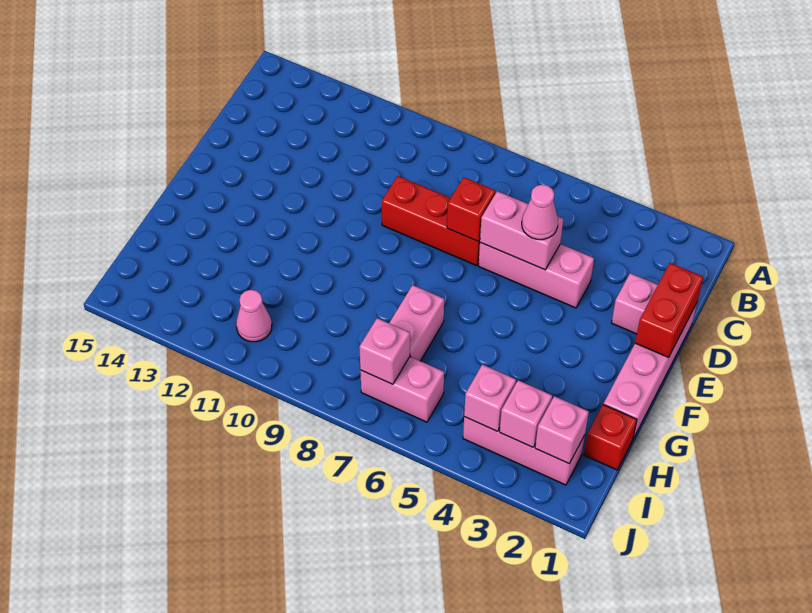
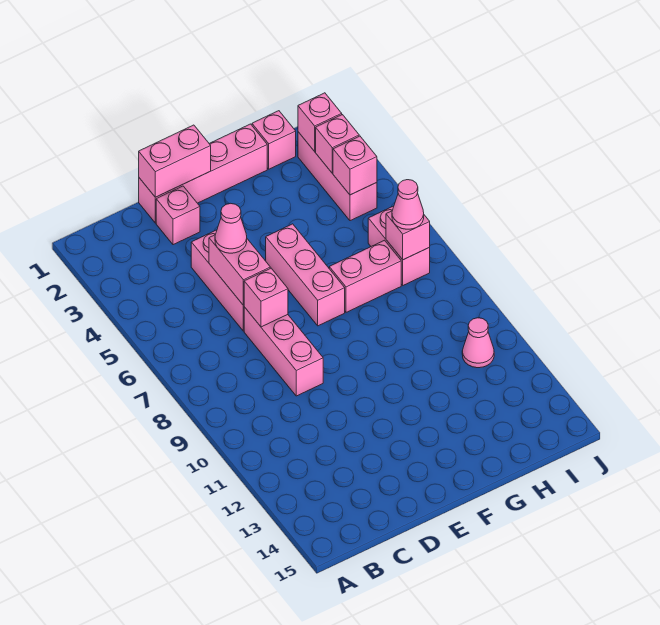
red brick D1:E1 level 2 -> pink brick D1:E1 level 2
red brick D7:D9 level 1 -> pink brick D7:D9 level 1
red brick D7 level 2 -> pink brick D7 level 2
none -> pink brick F5:F7 level 1
red brick H1 level 1 -> pink brick H1 level 1
none -> pink cone I7 level 3

